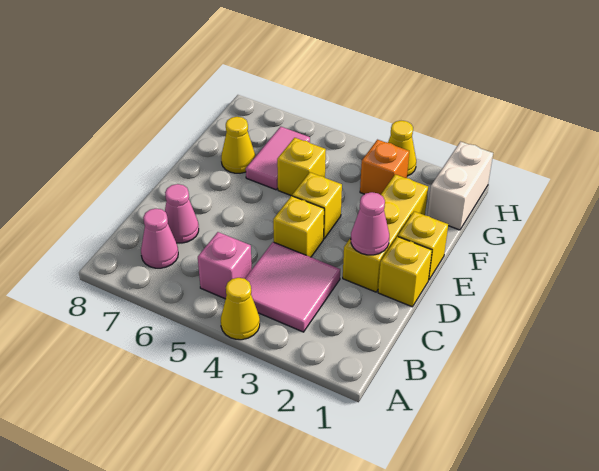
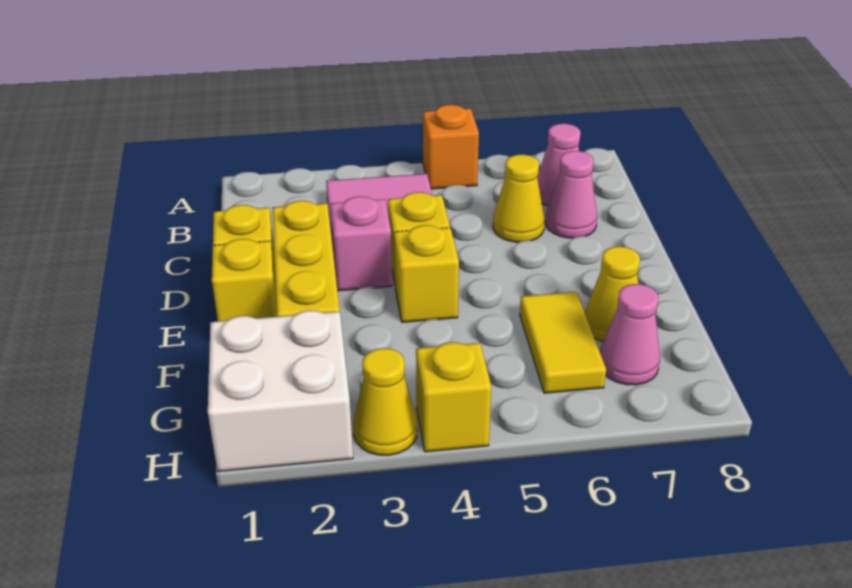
yellow cone A4 level 1 -> yellow cone C6 level 1
pink brick B5 level 1 -> pink brick D3 level 1
pink cone D2 level 2 -> pink cone G7 level 1
yellow brick F5 level 1 -> yellow brick H4 level 1
pink tile F6:G6 level 1 -> yellow tile F6:G6 level 1
white brick G1:H1 level 1 -> white brick G1:H2 level 1
orange brick G3 level 1 -> orange brick A5 level 1

